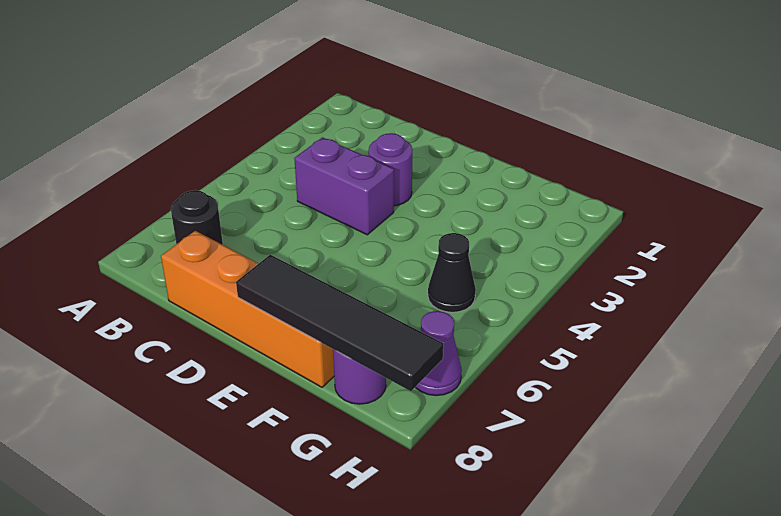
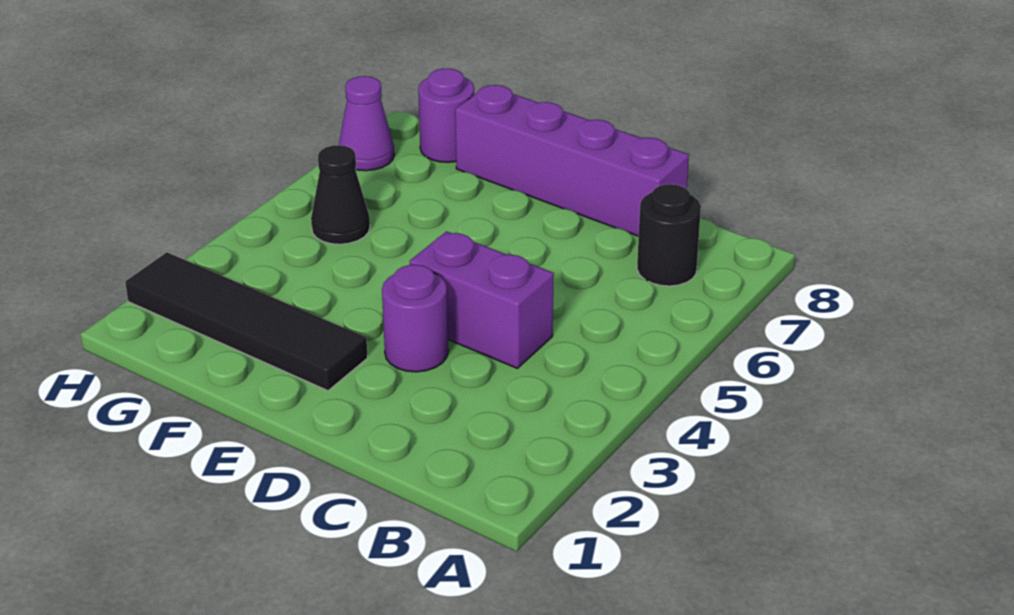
orange brick C8:F8 level 1 -> purple brick C8:F8 level 1
black tile E8:H8 level 2 -> black tile E2:H2 level 1

